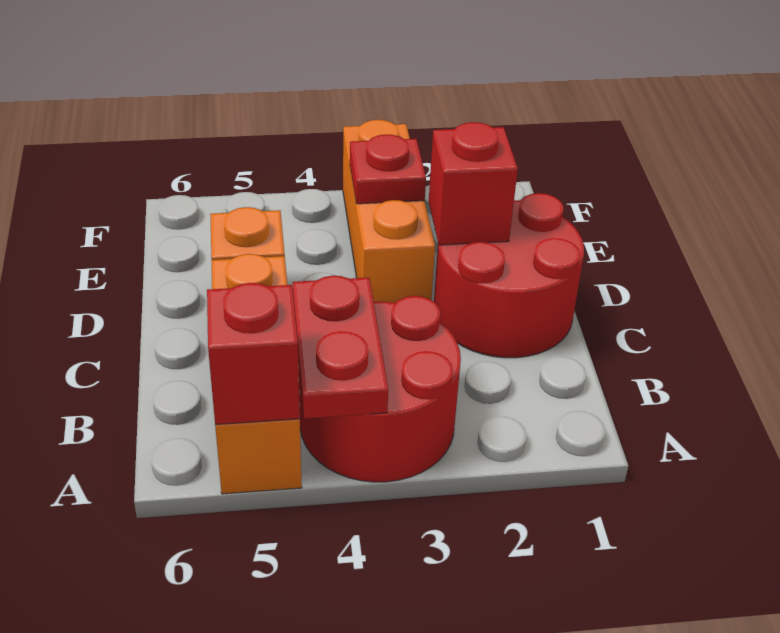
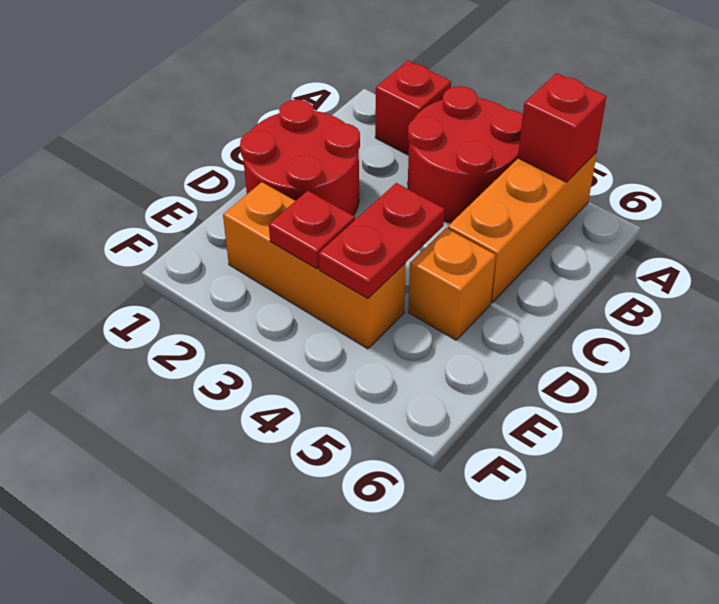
red plate A4:B4 level 2 -> red plate D4:E4 level 2
red brick D2 level 2 -> red brick A2 level 1
orange brick D3:F3 level 1 -> orange brick E2:E4 level 1

